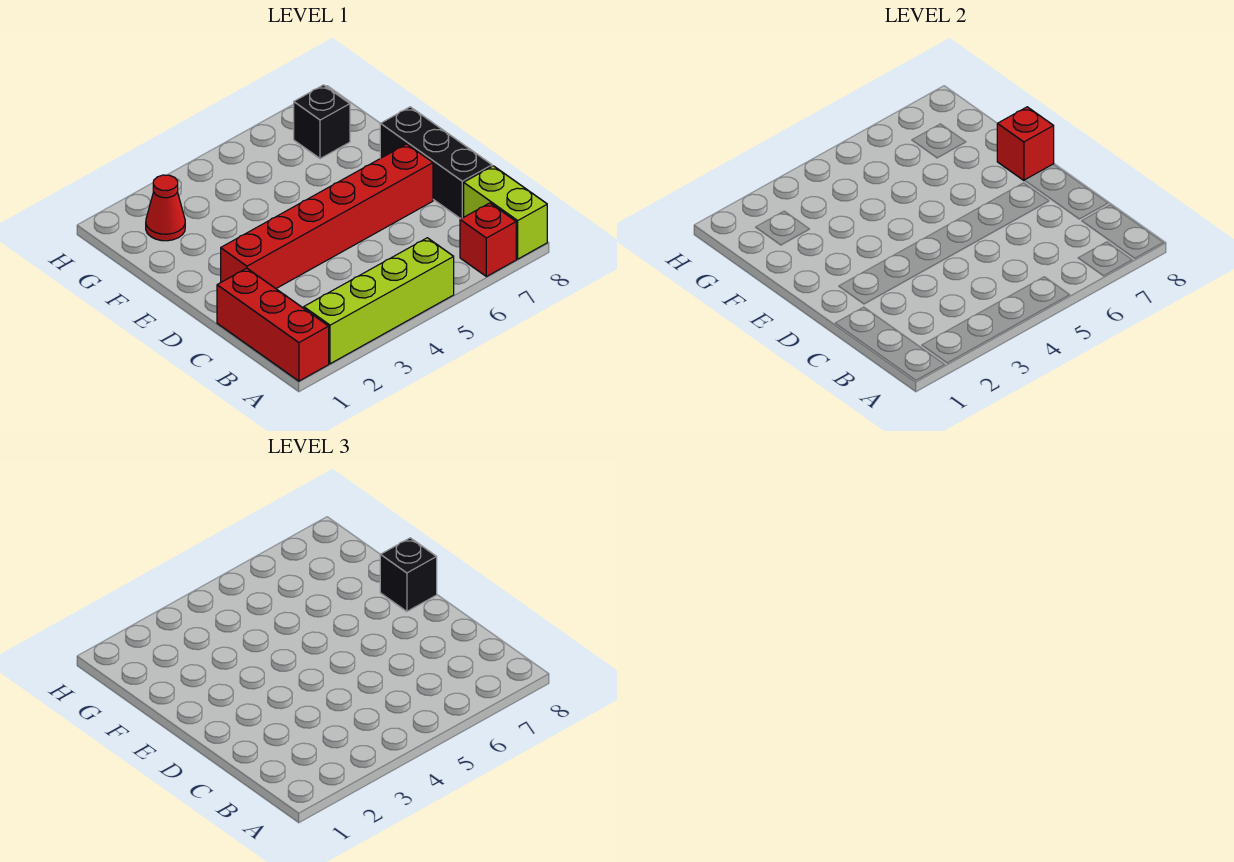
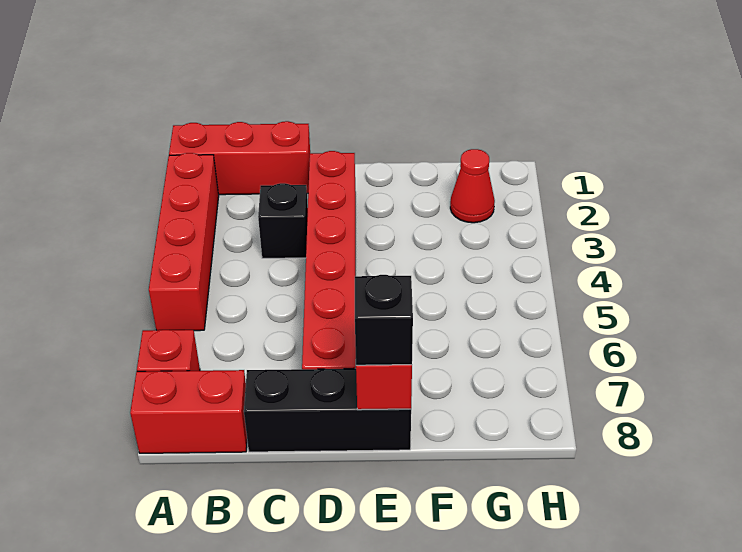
lime brick A2:A5 level 1 -> red brick A2:A5 level 1
lime brick A8:B8 level 1 -> red brick A8:B8 level 1
black brick G7 level 1 -> black brick C3 level 1

